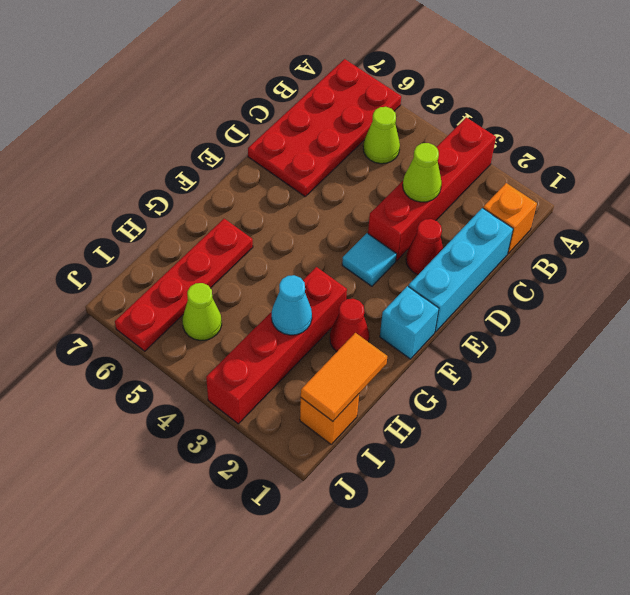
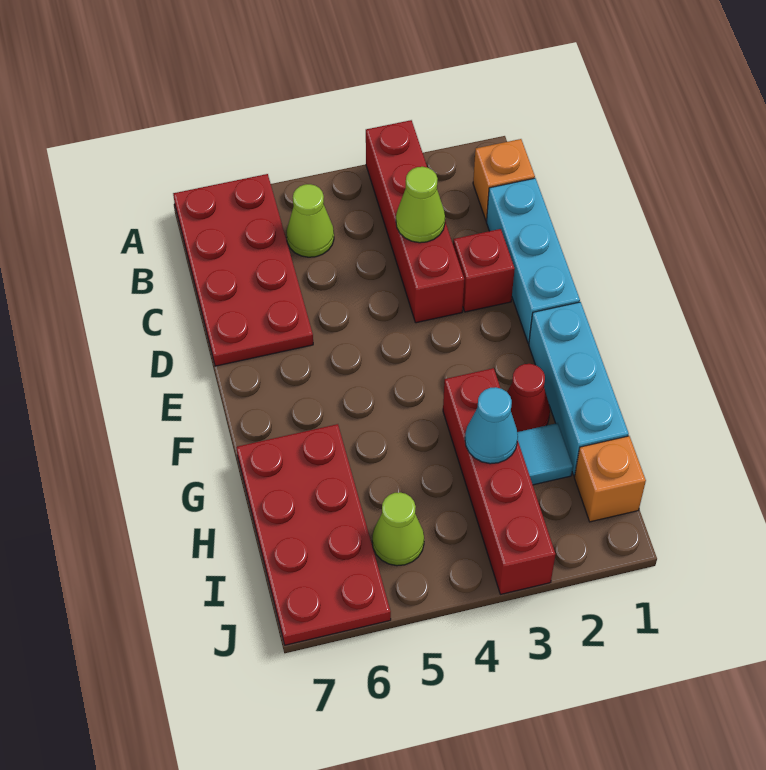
red cone D2 level 1 -> red brick D2 level 1
cyan tile E3 level 1 -> cyan tile H2 level 1
cyan brick F1 level 1 -> cyan brick F1:H1 level 1
red plate G6:J6 level 1 -> red plate G6:J7 level 1
orange tile H1:I1 level 2 -> none

